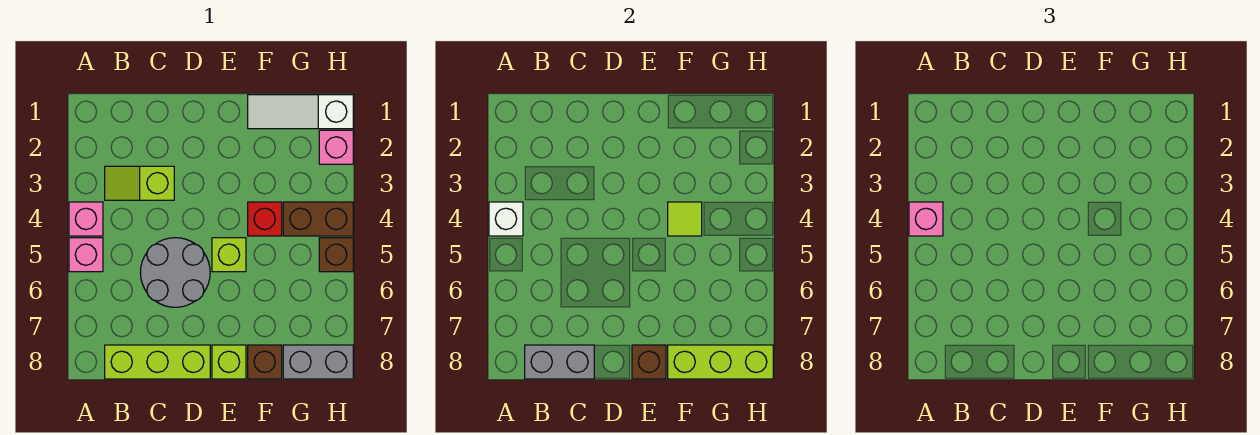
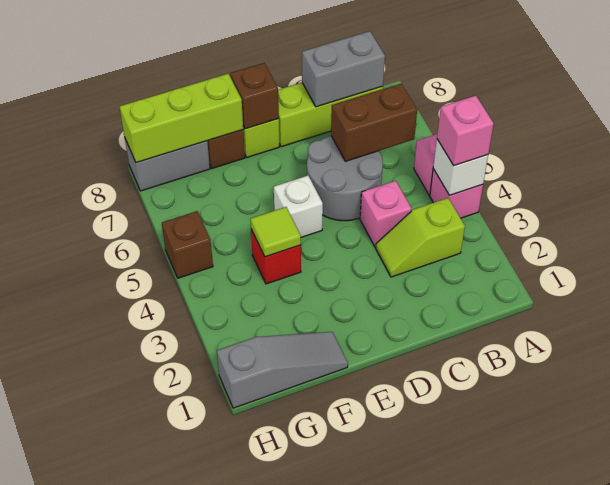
lime slope B3:C3 level 1 top C -> lime slope B3:C3 level 1 top B
lime brick E5 level 1 -> white brick E5 level 1
white slope F1:H1 level 1 top H -> grey slope F1:H1 level 1 top H
brown brick G4:H4 level 1 -> brown brick B6:C6 level 2
pink brick H2 level 1 -> pink brick C4 level 1

